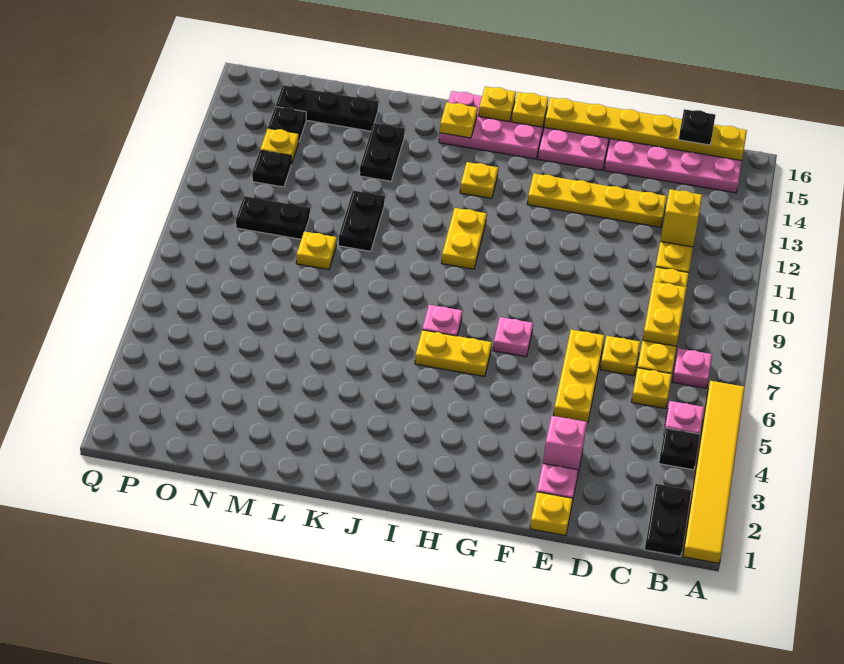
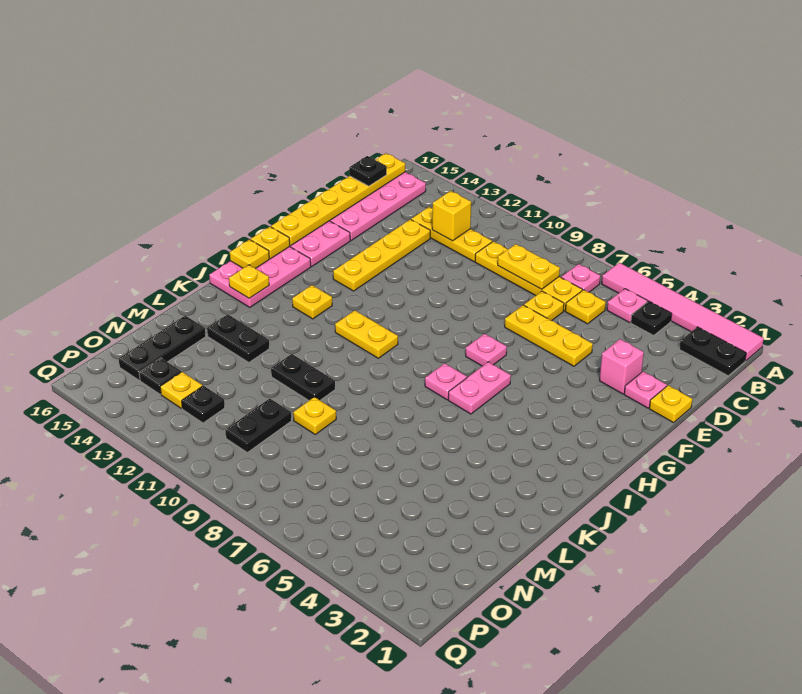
yellow tile A1:A6 level 1 -> pink tile A1:A6 level 1
yellow plate H6:I6 level 1 -> pink plate H6:I6 level 1

